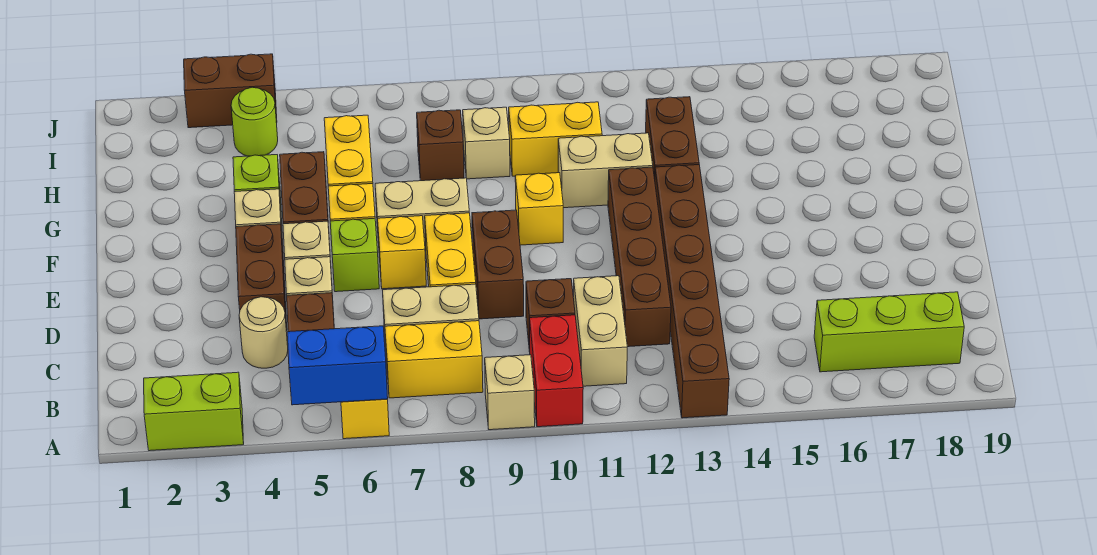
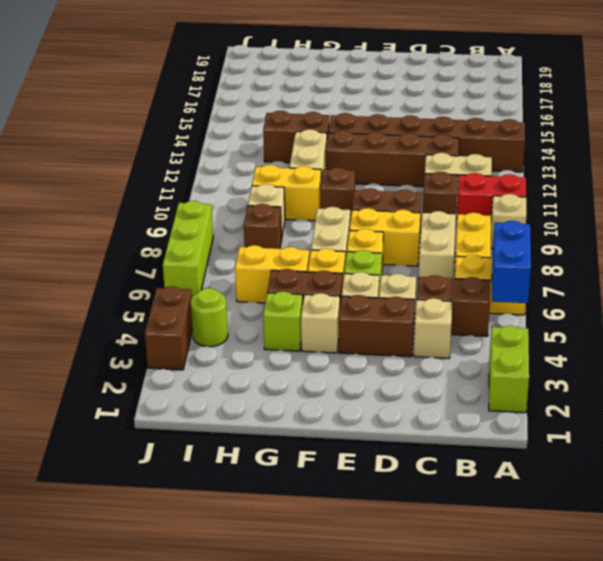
lime brick B16:B18 level 1 -> lime brick J6:J8 level 1
tan round brick C4 level 1 -> tan brick C4 level 1
yellow brick F10 level 1 -> brown brick F10 level 1
yellow brick H10:H11 level 1 -> yellow brick G10:H10 level 1

